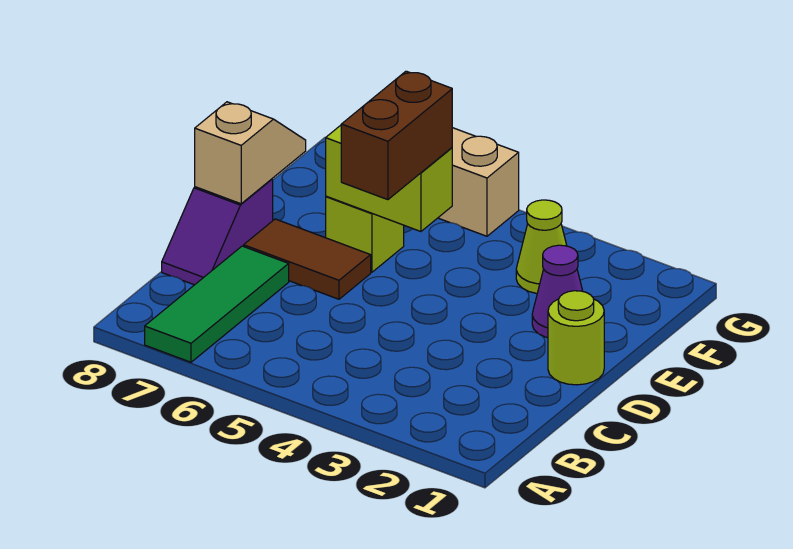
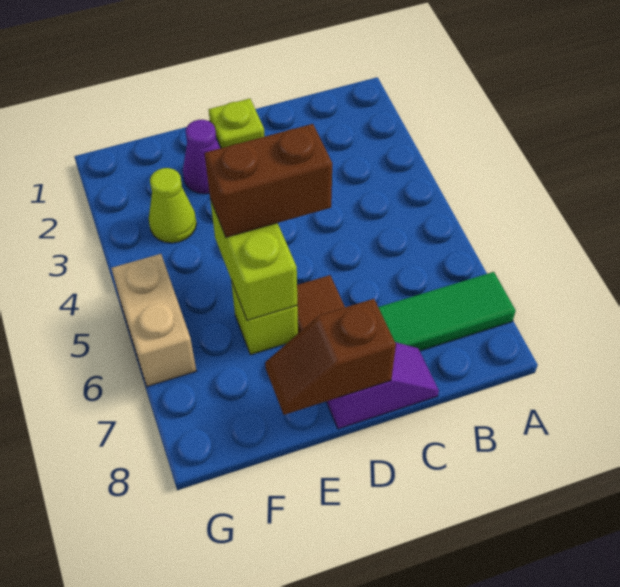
lime round brick D1 level 1 -> lime plate D1 level 1
tan slope D8:E8 level 2 top D -> brown slope D8:E8 level 2 top D

